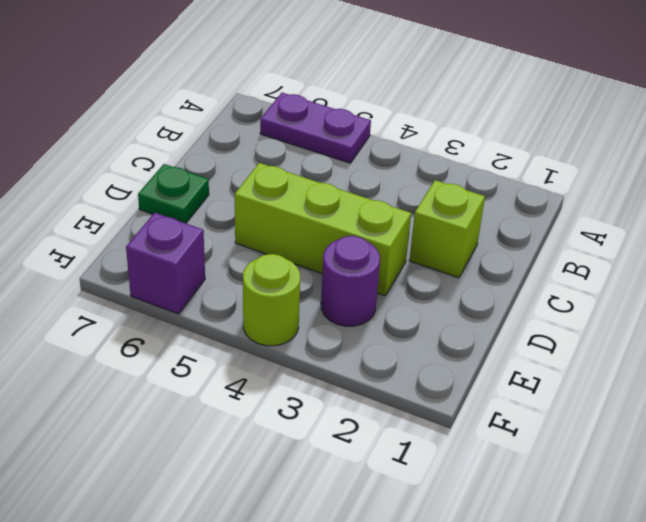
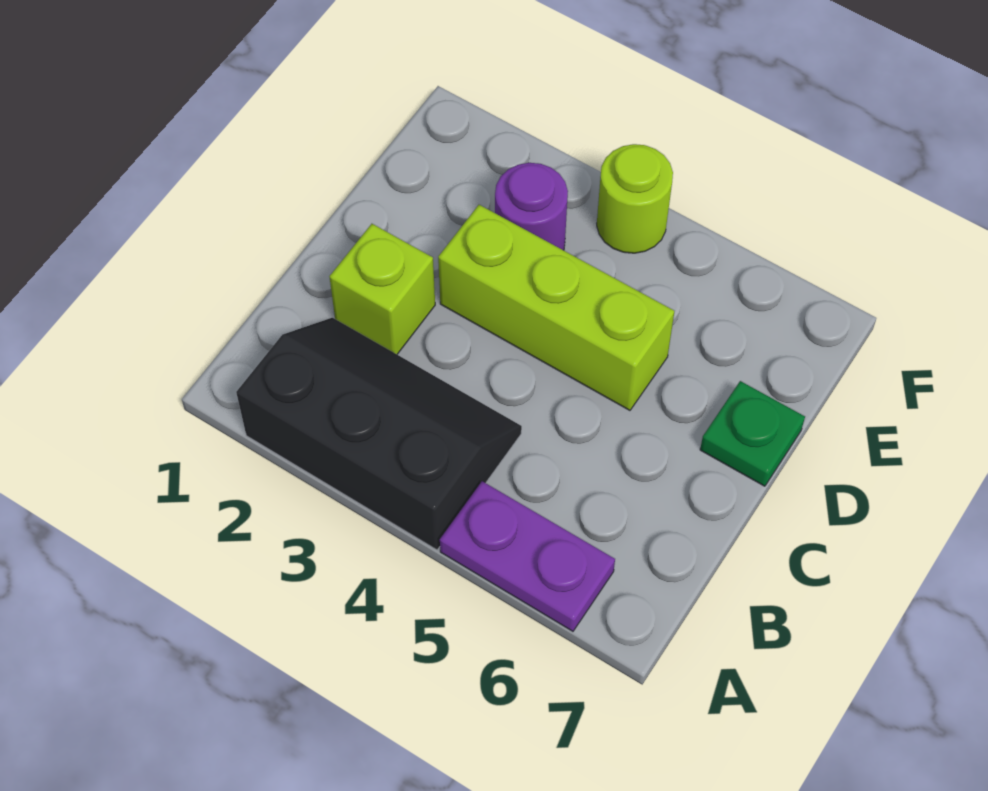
none -> black slope A2:B4 level 1 top A
purple brick F6 level 1 -> none

